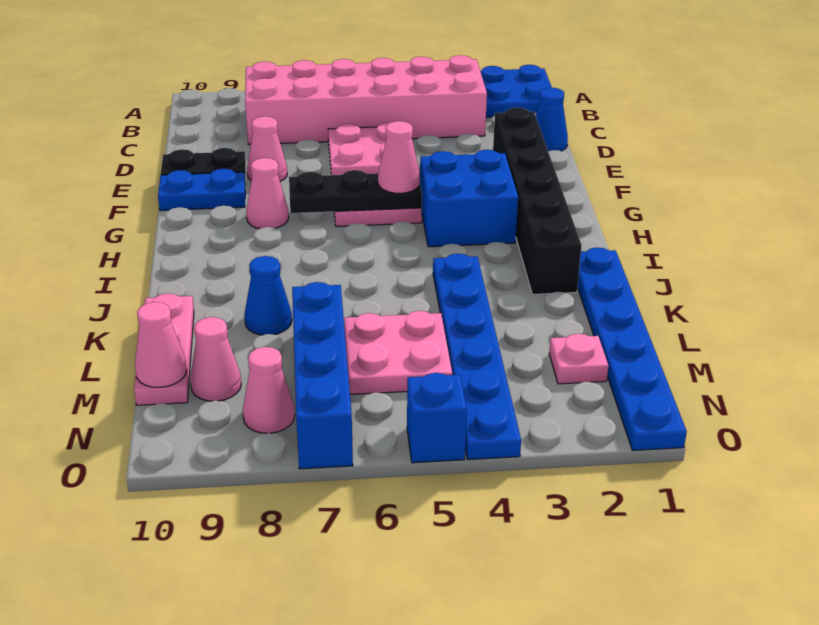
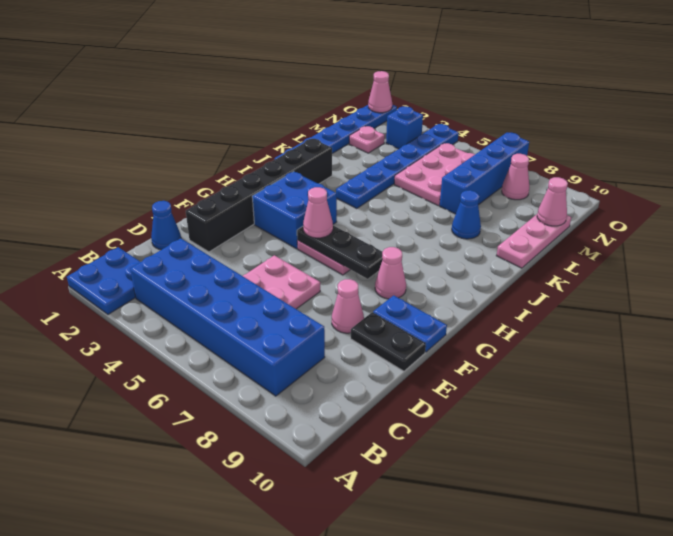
pink brick B3:C8 level 1 -> blue brick B3:C8 level 1
pink plate L5:M6 level 1 -> pink plate L5:N6 level 1
pink cone M9 level 1 -> pink cone O1 level 2
blue brick O5 level 1 -> blue brick N3 level 1

